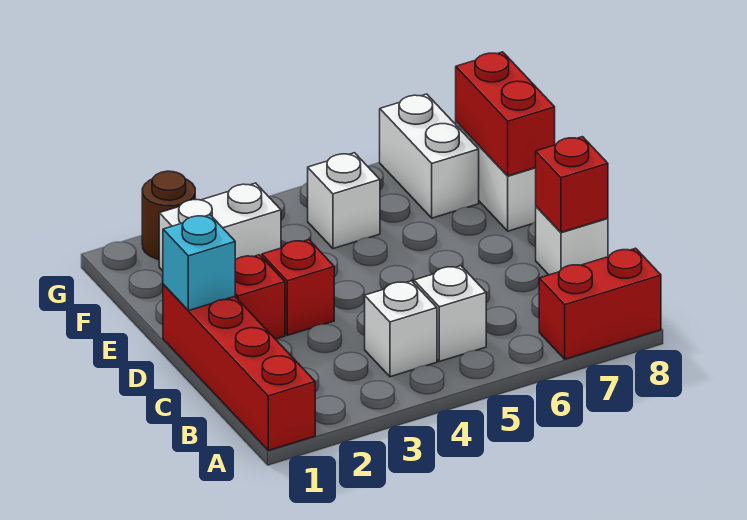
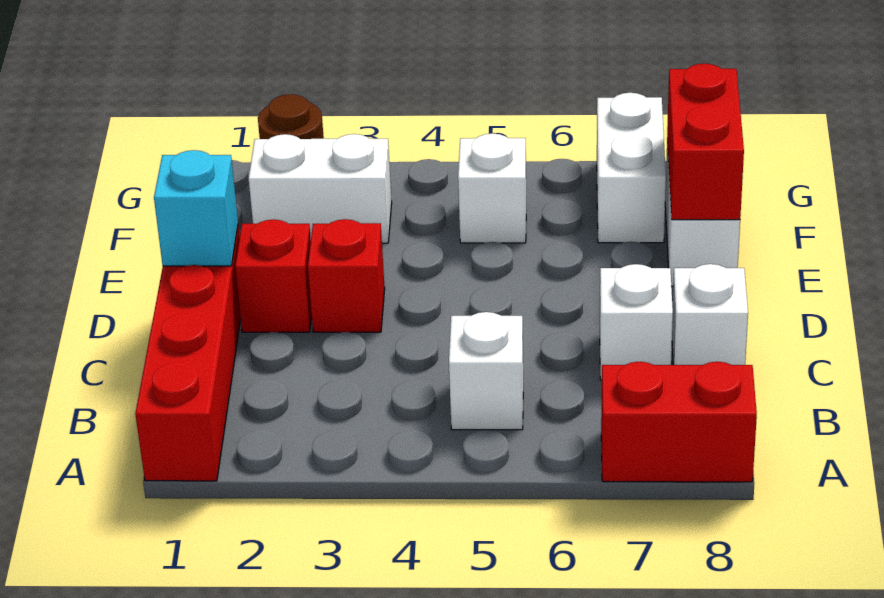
white brick B4 level 1 -> white brick C7 level 1
red brick C8 level 2 -> none

